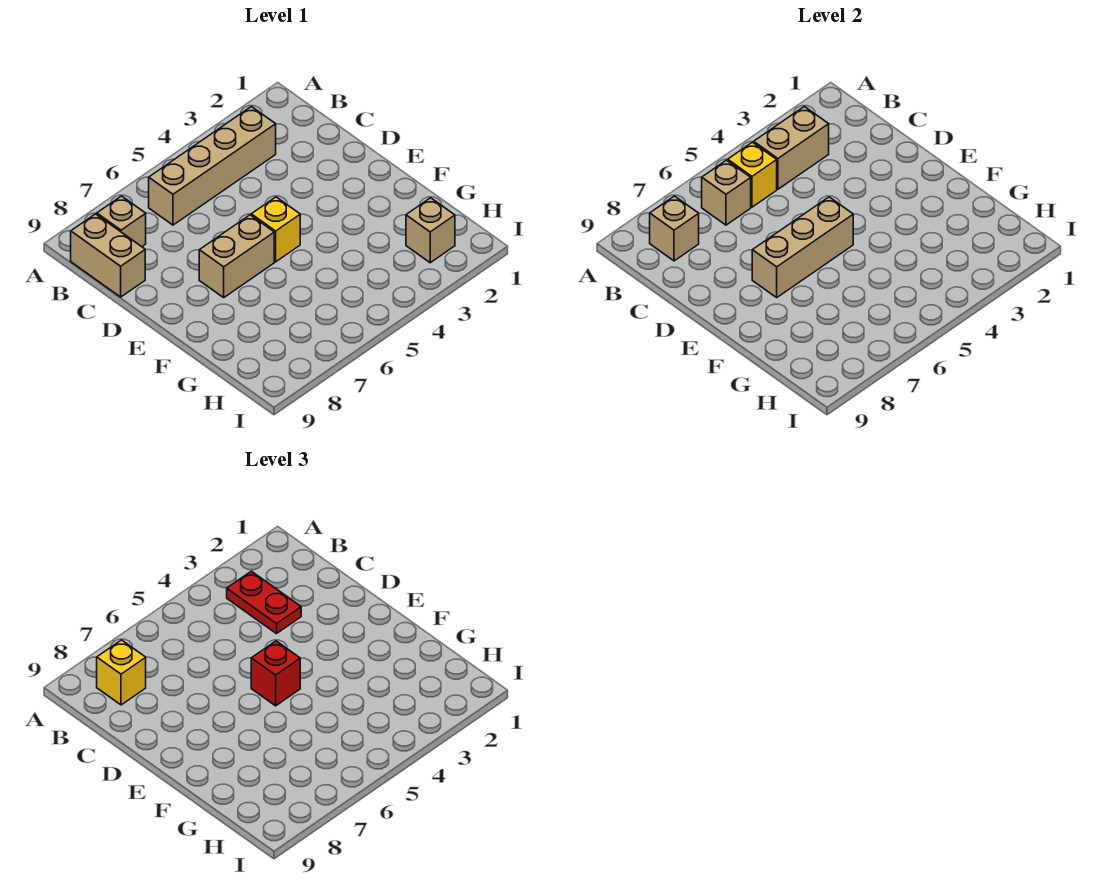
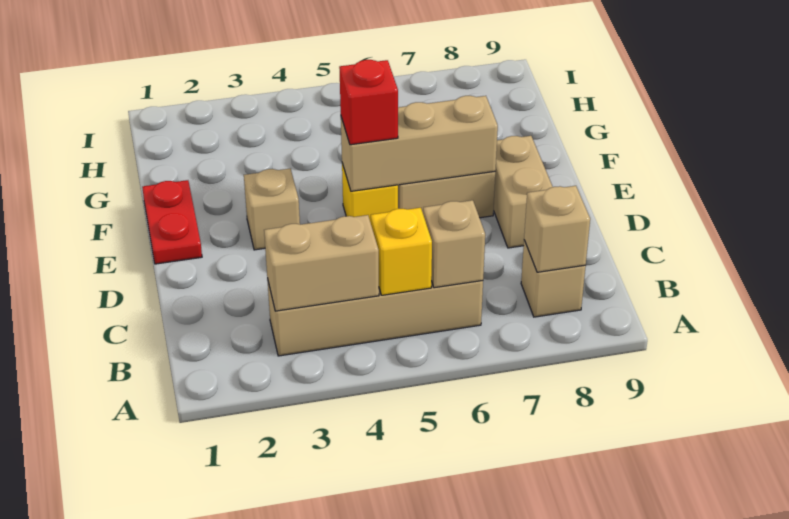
red plate B3:C3 level 3 -> red plate E1:F1 level 1
yellow brick B8 level 3 -> none
tan brick B9:C9 level 1 -> tan brick D8:E8 level 1
tan brick H2 level 1 -> tan brick E3 level 1

